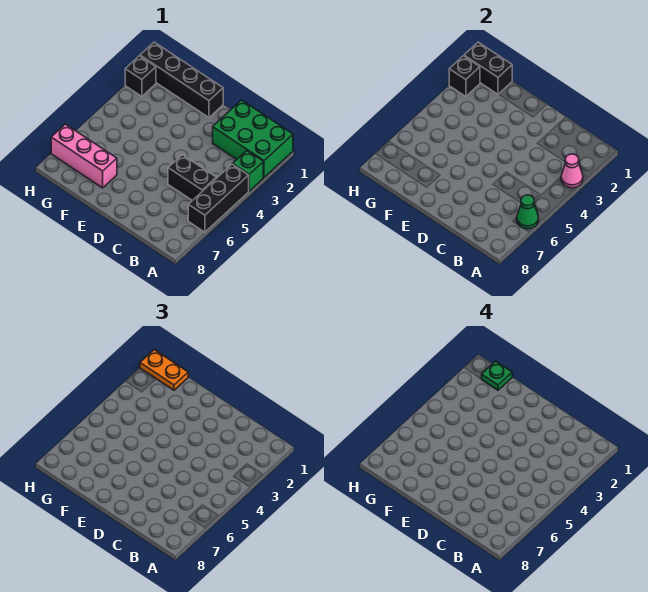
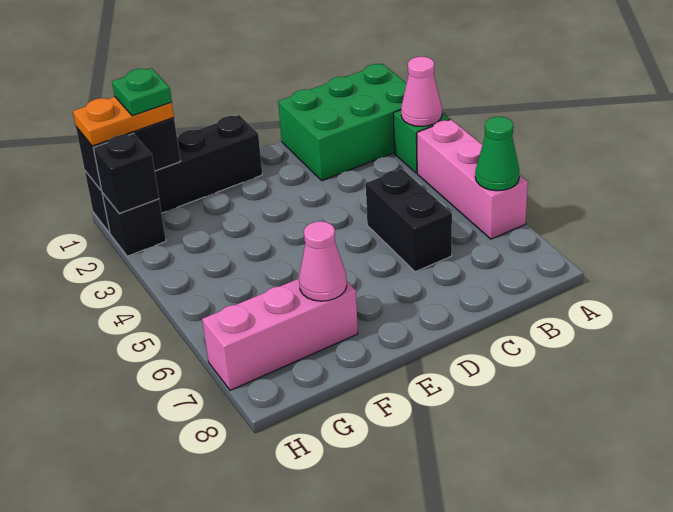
black brick A4:A6 level 1 -> pink brick A4:A6 level 1
black brick B5:C5 level 1 -> black brick C5:C6 level 1
none -> pink cone F7 level 2

